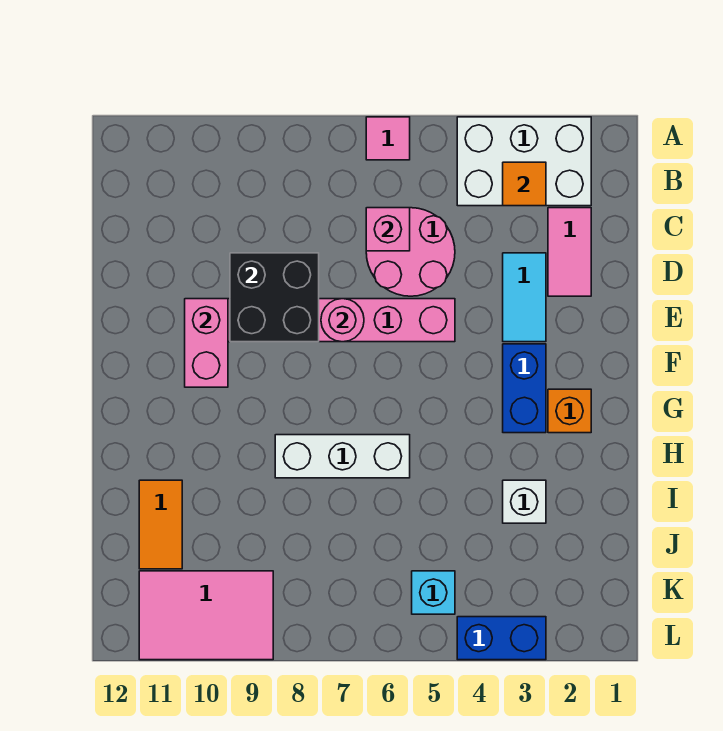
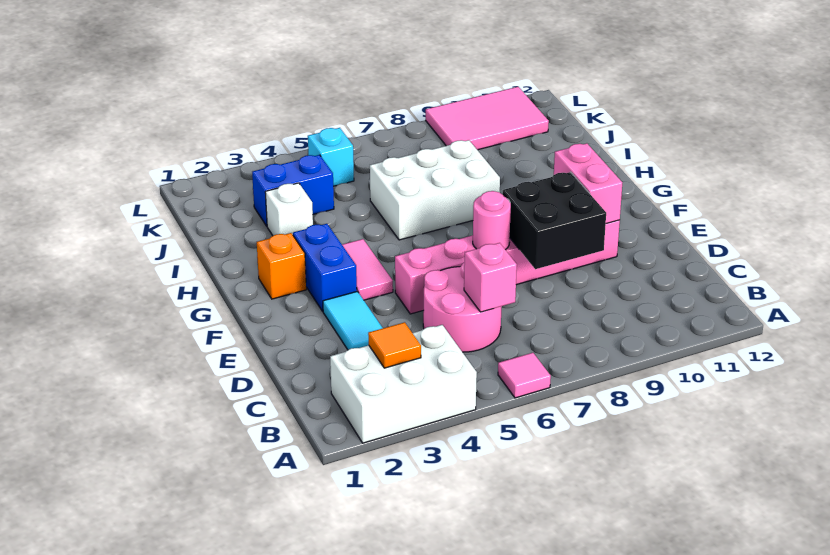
pink tile C2:D2 level 1 -> pink tile F4:G4 level 1
white brick H6:H8 level 1 -> white brick H6:I8 level 1
orange tile I11:J11 level 1 -> none
blue brick L3:L4 level 1 -> blue brick J3:J4 level 1

